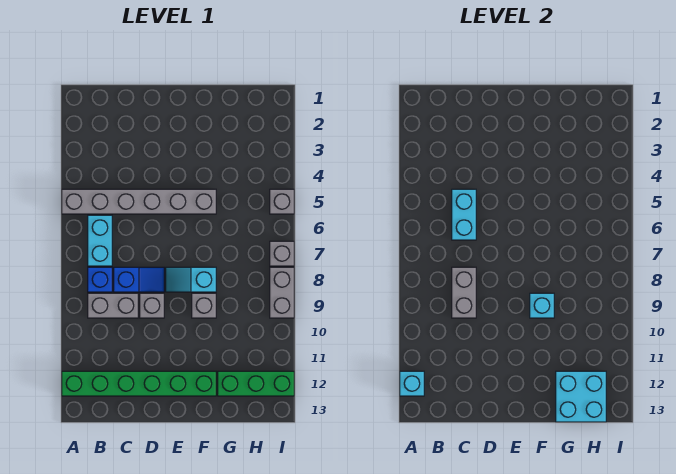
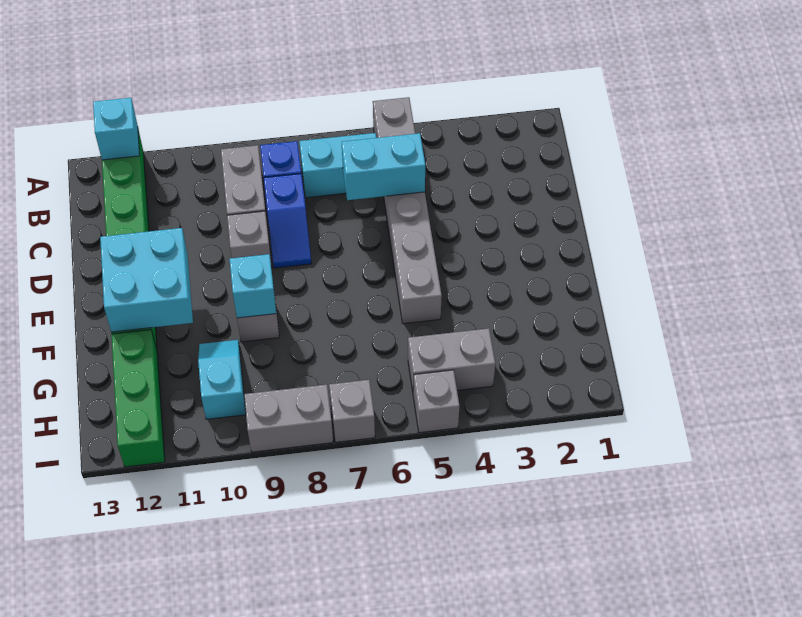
grey brick C8:C9 level 2 -> grey brick H4:H5 level 1
cyan slope E8:F8 level 1 top F -> cyan slope G10:H10 level 1 top H
cyan brick G12:H13 level 2 -> cyan brick E11:F12 level 2

